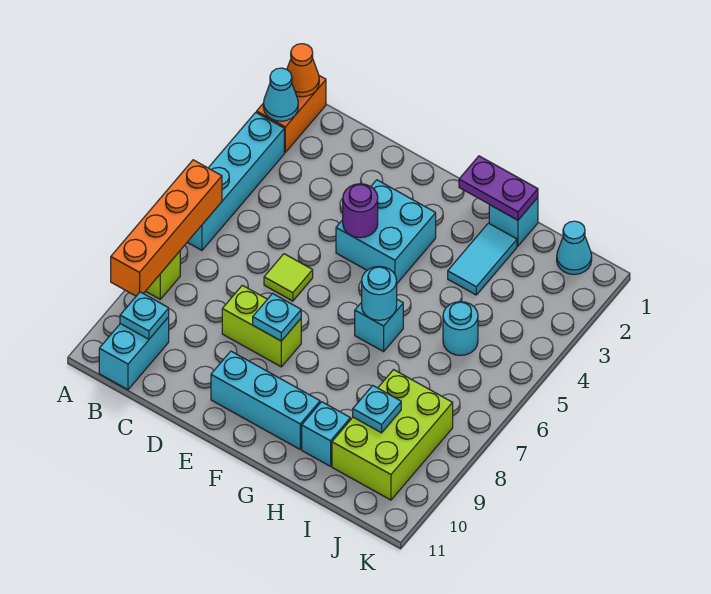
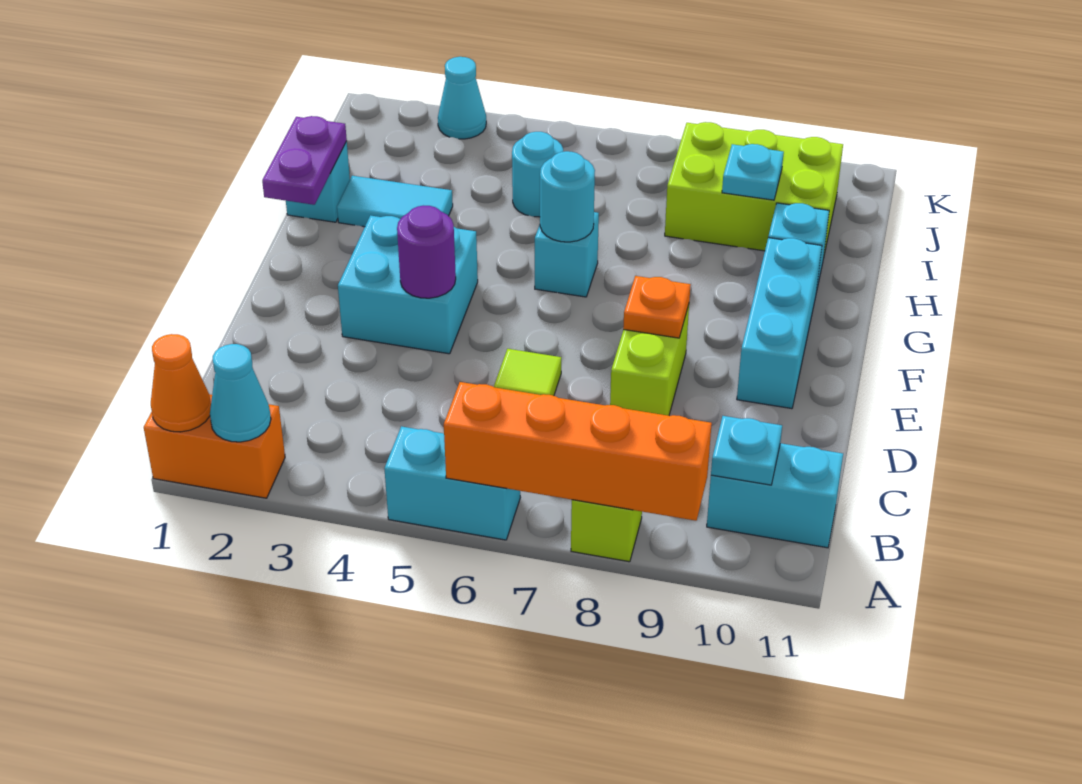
cyan brick A3:A6 level 1 -> cyan brick A5:A6 level 1
cyan plate E8 level 2 -> orange plate E8 level 2
cyan cone J1 level 1 -> cyan cone K3 level 1

